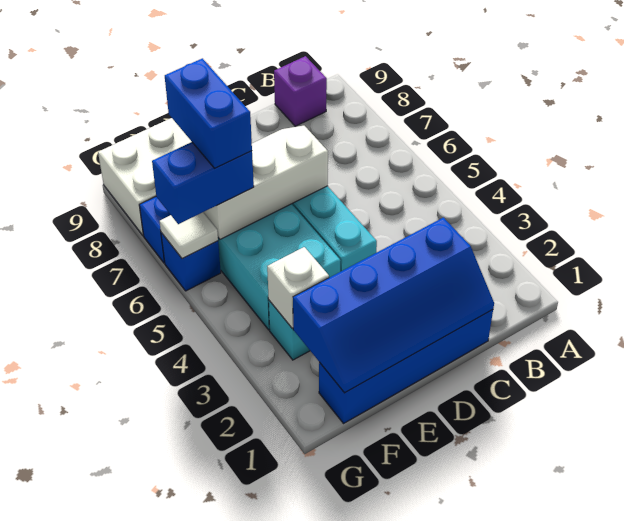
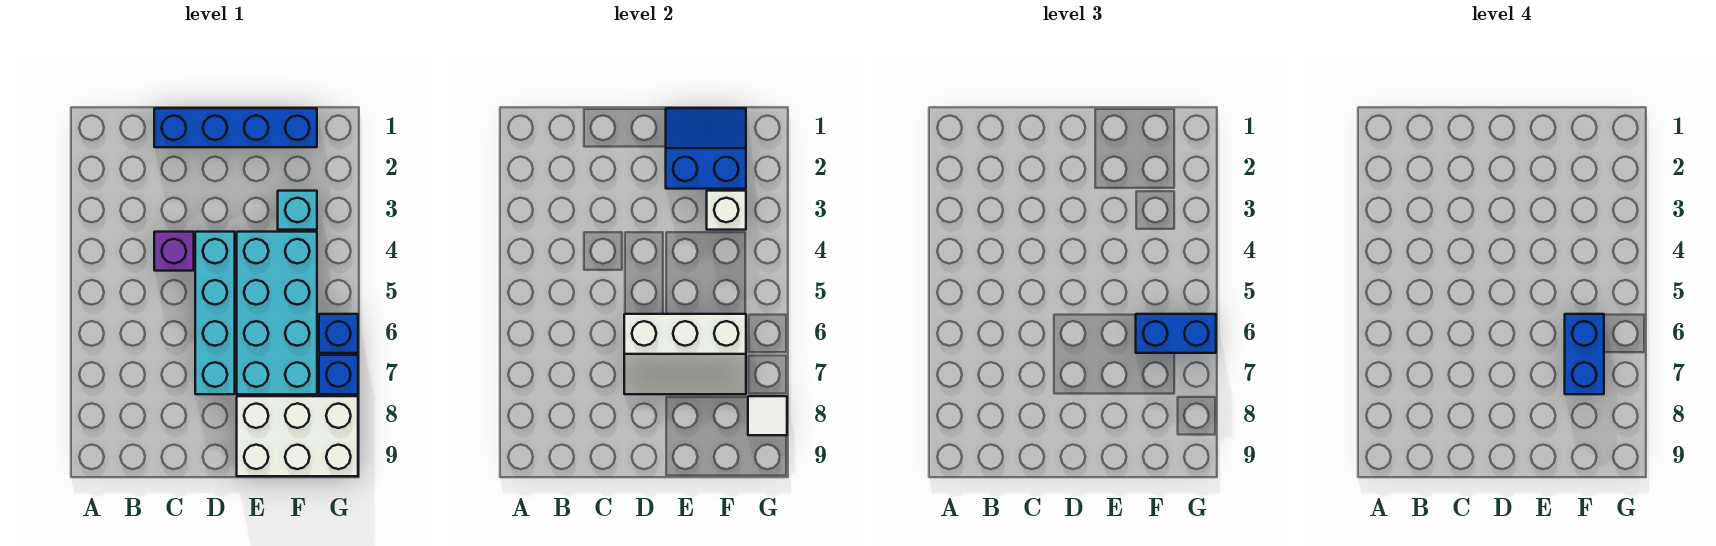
purple brick B9 level 1 -> purple brick C4 level 1
blue slope C1:F2 level 2 top 2 -> blue slope E1:F2 level 2 top 2
white tile G6 level 2 -> white tile G8 level 2

